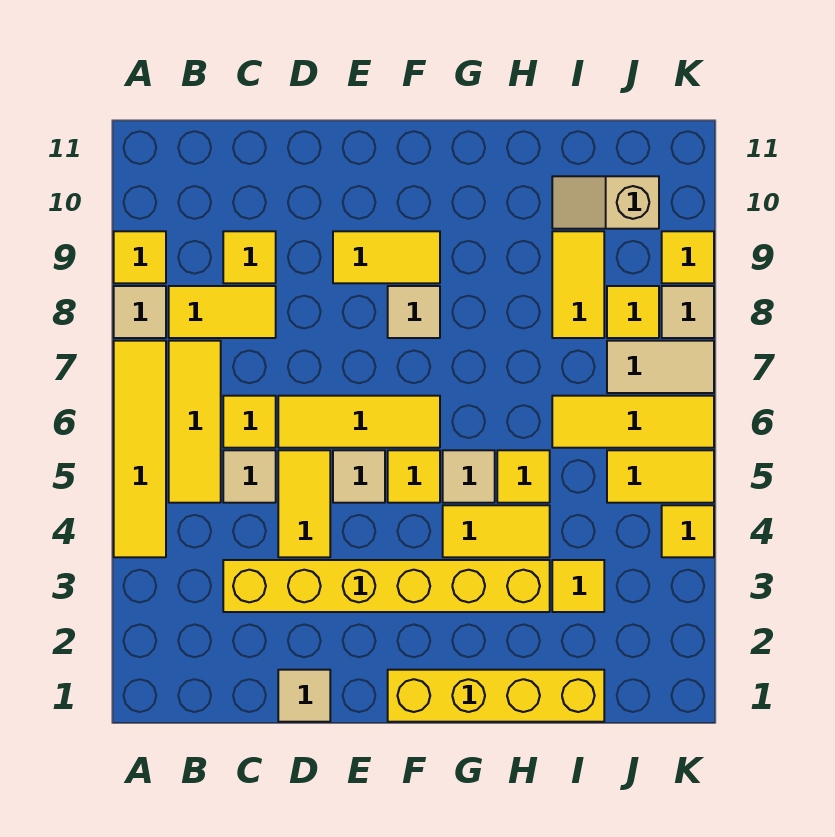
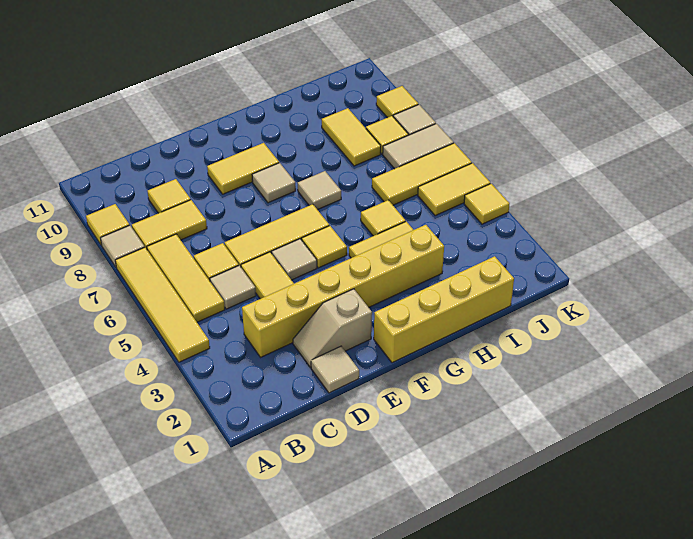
tan tile G5 level 1 -> tan tile G7 level 1
yellow tile I3 level 1 -> none
tan slope I10:J10 level 1 top J -> tan slope D2:E2 level 1 top E

